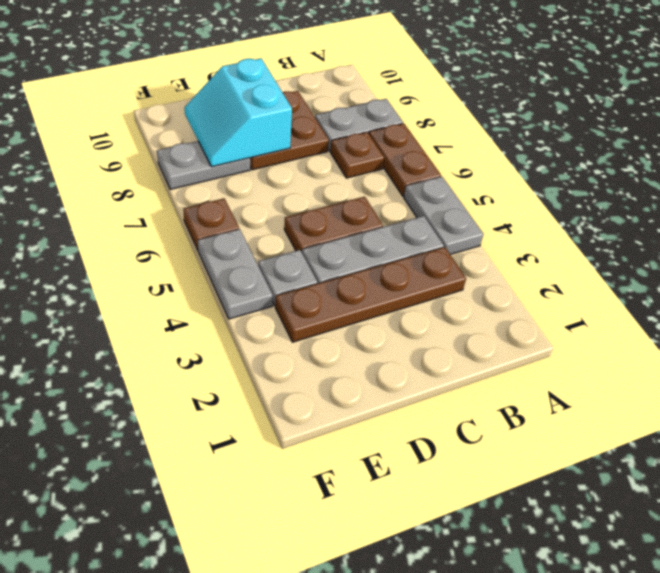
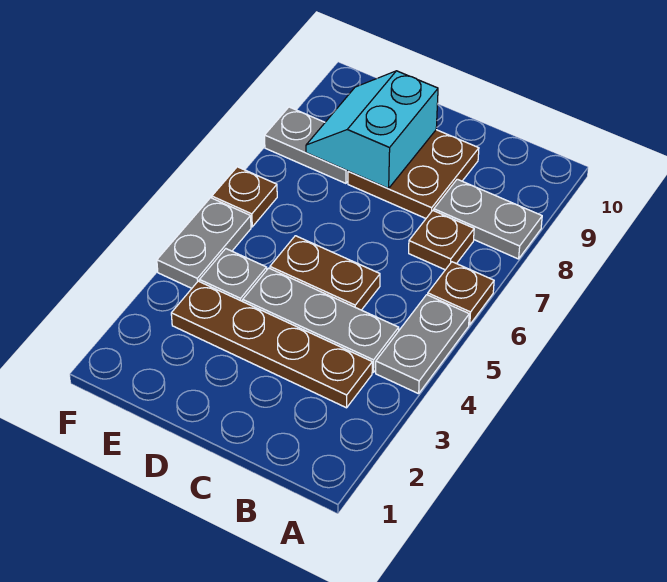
brown plate A6:A7 level 1 -> brown plate A6 level 1

